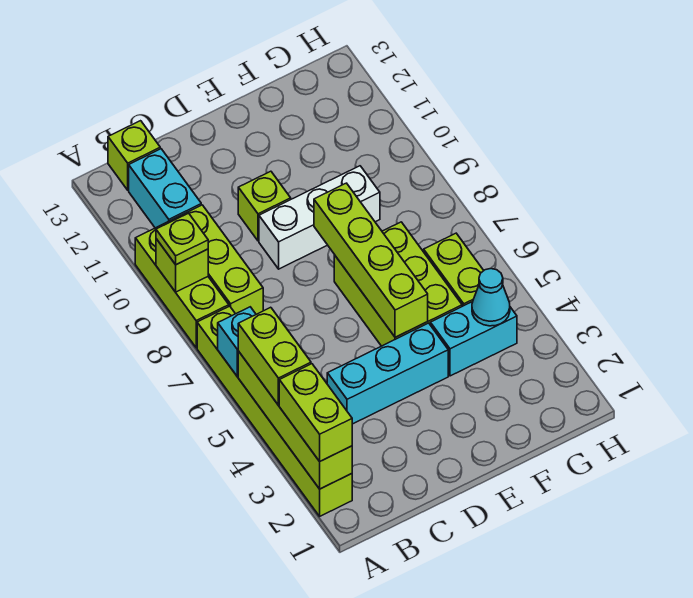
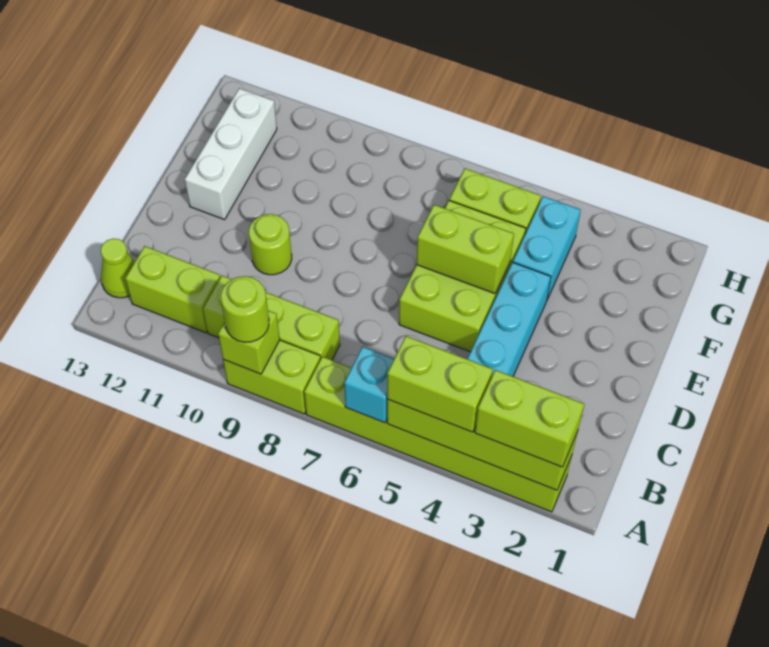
lime brick A8:A10 level 1 -> lime brick A8:A9 level 1
lime plate A9 level 3 -> lime round brick A9 level 3
cyan brick B11:B12 level 1 -> lime brick B11:B12 level 1
lime brick B13 level 1 -> lime cone B13 level 1
white brick D9:F9 level 1 -> white brick E12:G12 level 1
lime brick D10 level 1 -> lime round brick D10 level 1
lime brick E5:F7 level 1 -> lime brick D5:F6 level 1
lime brick E5:E8 level 2 -> lime brick E5:E6 level 2
cyan cone G4 level 2 -> none

